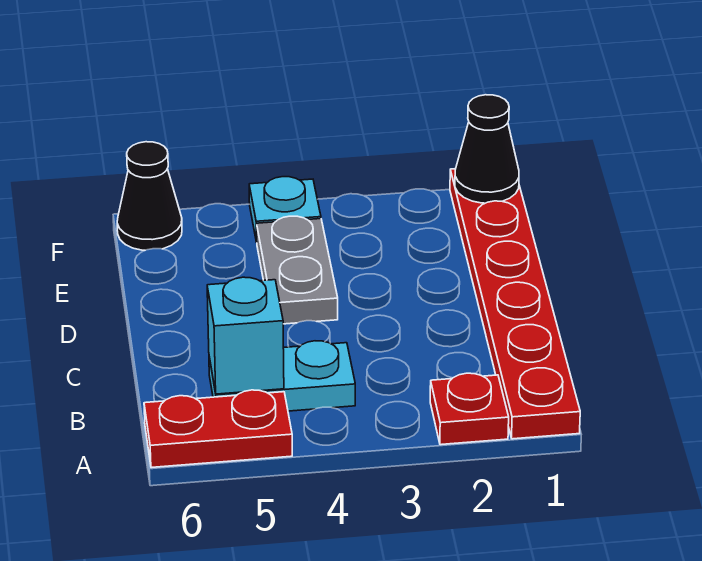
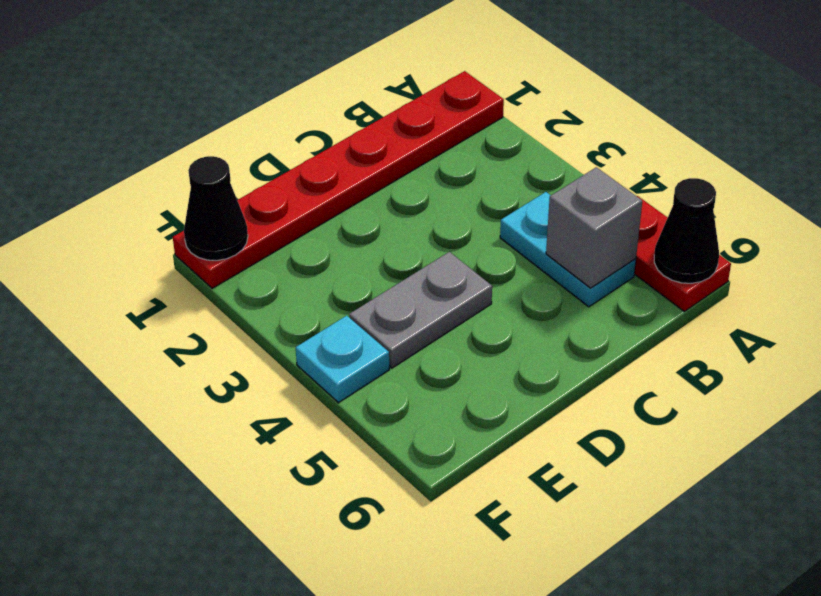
red plate A2 level 1 -> none
cyan brick B5 level 2 -> grey brick B5 level 2
black cone F6 level 1 -> black cone A6 level 2

